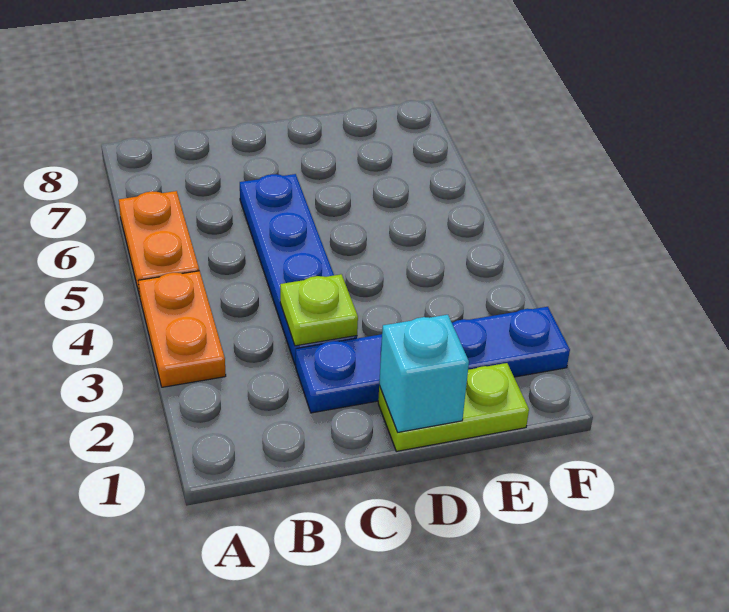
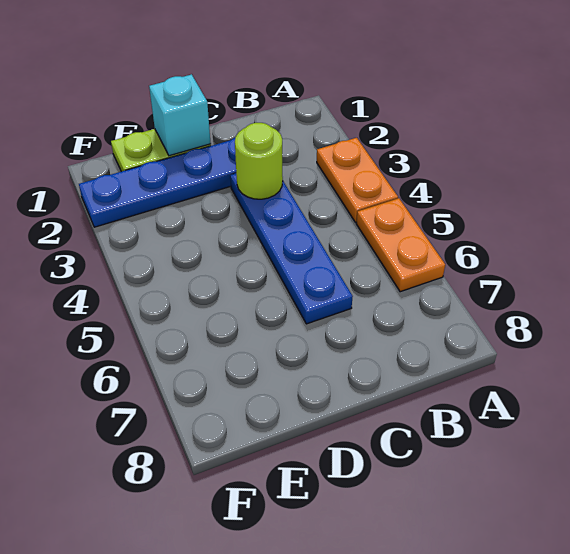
lime plate C3 level 2 -> lime round brick C3 level 2

